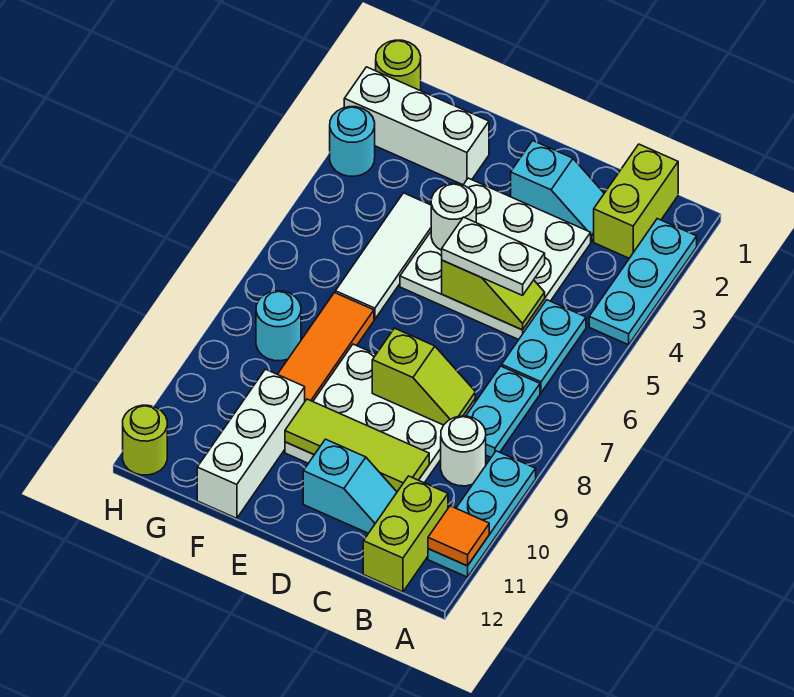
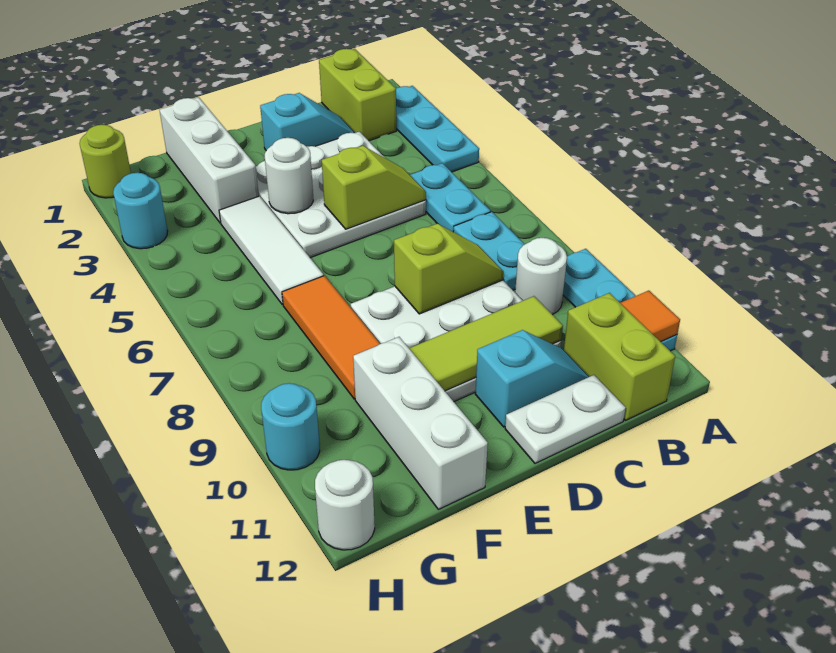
white plate C5:D5 level 3 -> white plate C12:D12 level 1
white brick F2:H2 level 1 -> white brick F1:F3 level 1
cyan round brick G8 level 1 -> cyan round brick H10 level 1
lime round brick H12 level 1 -> white round brick H12 level 1

